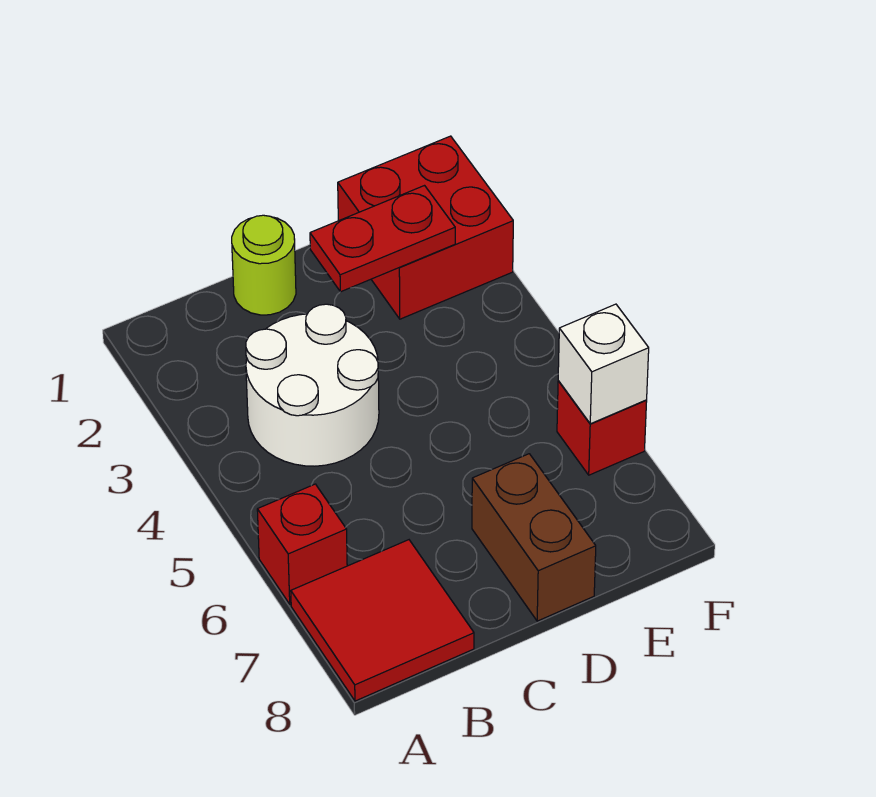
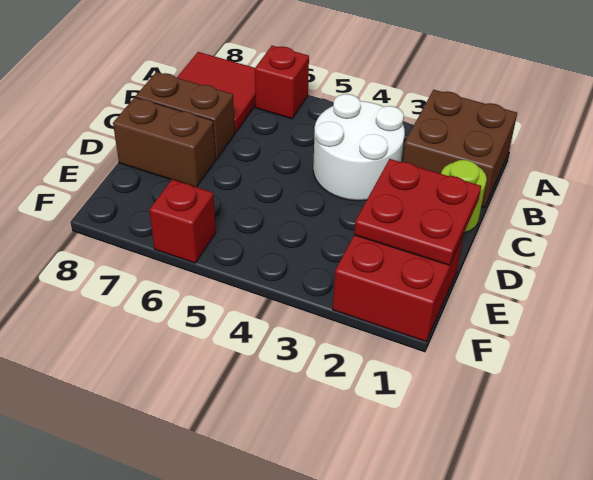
none -> brown brick A1:B2 level 1
none -> brown brick C7:C8 level 1
red plate D2:E2 level 2 -> red plate D1:E2 level 2
white brick F6 level 2 -> none

